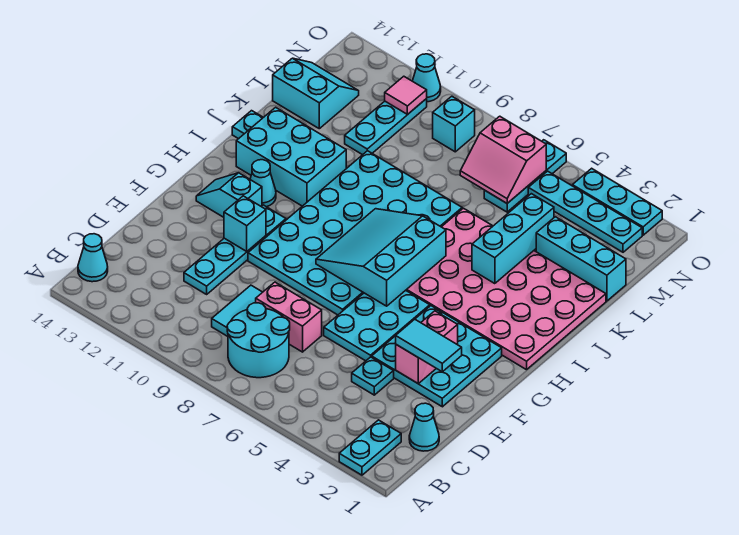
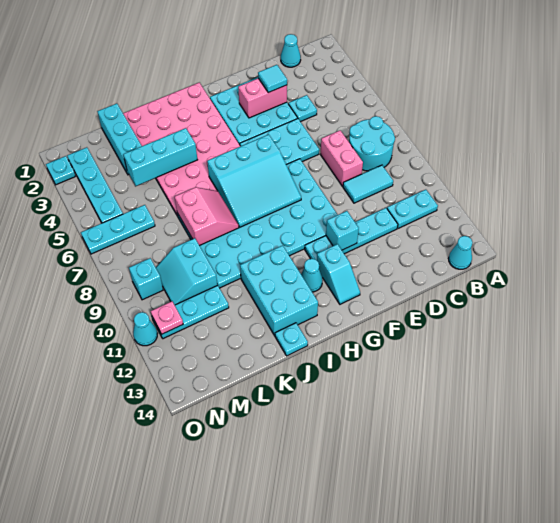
cyan plate A2:B2 level 1 -> cyan plate B11:C11 level 1
cyan tile E2:E3 level 3 -> cyan tile E3 level 3
cyan slope L13:M14 level 1 top L -> cyan slope L9:M10 level 1 top L
pink slope M6:N7 level 2 top N -> pink slope J7:K8 level 2 top K
pink tile N11 level 2 -> pink plate N11 level 2
cyan plate O2:O4 level 1 -> cyan plate O2 level 1

